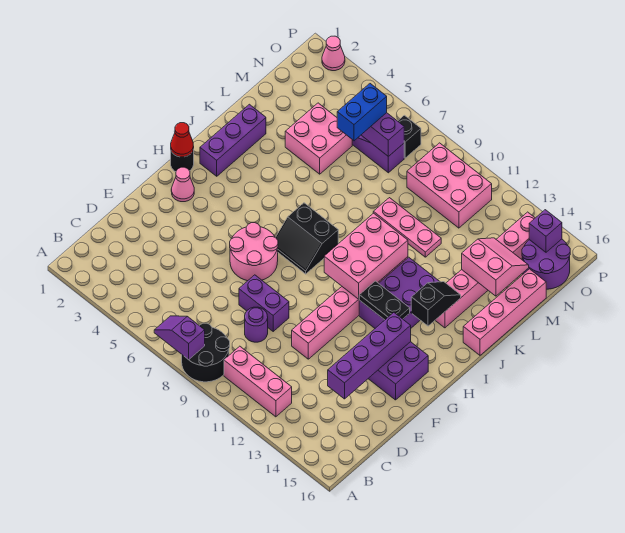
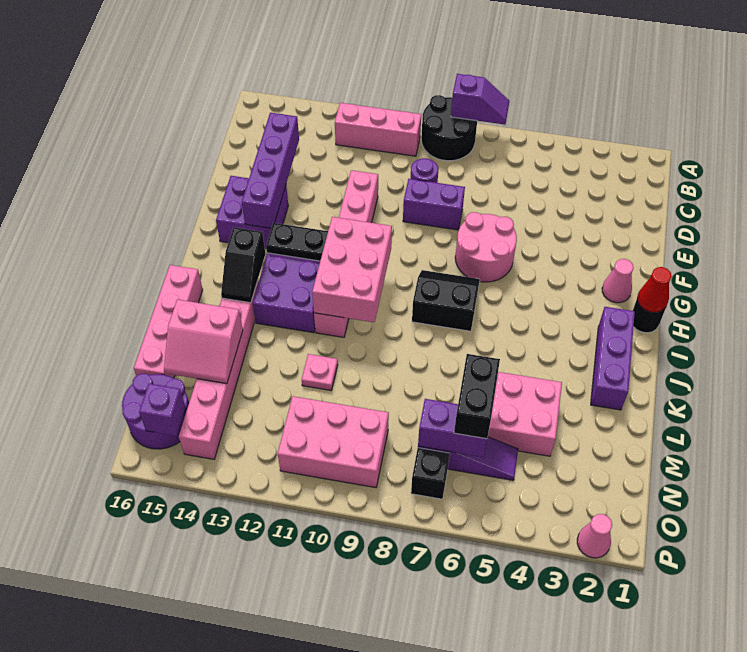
pink plate L9:L11 level 1 -> pink plate L11 level 1
blue brick M6:N6 level 3 -> black brick M6:N6 level 3

